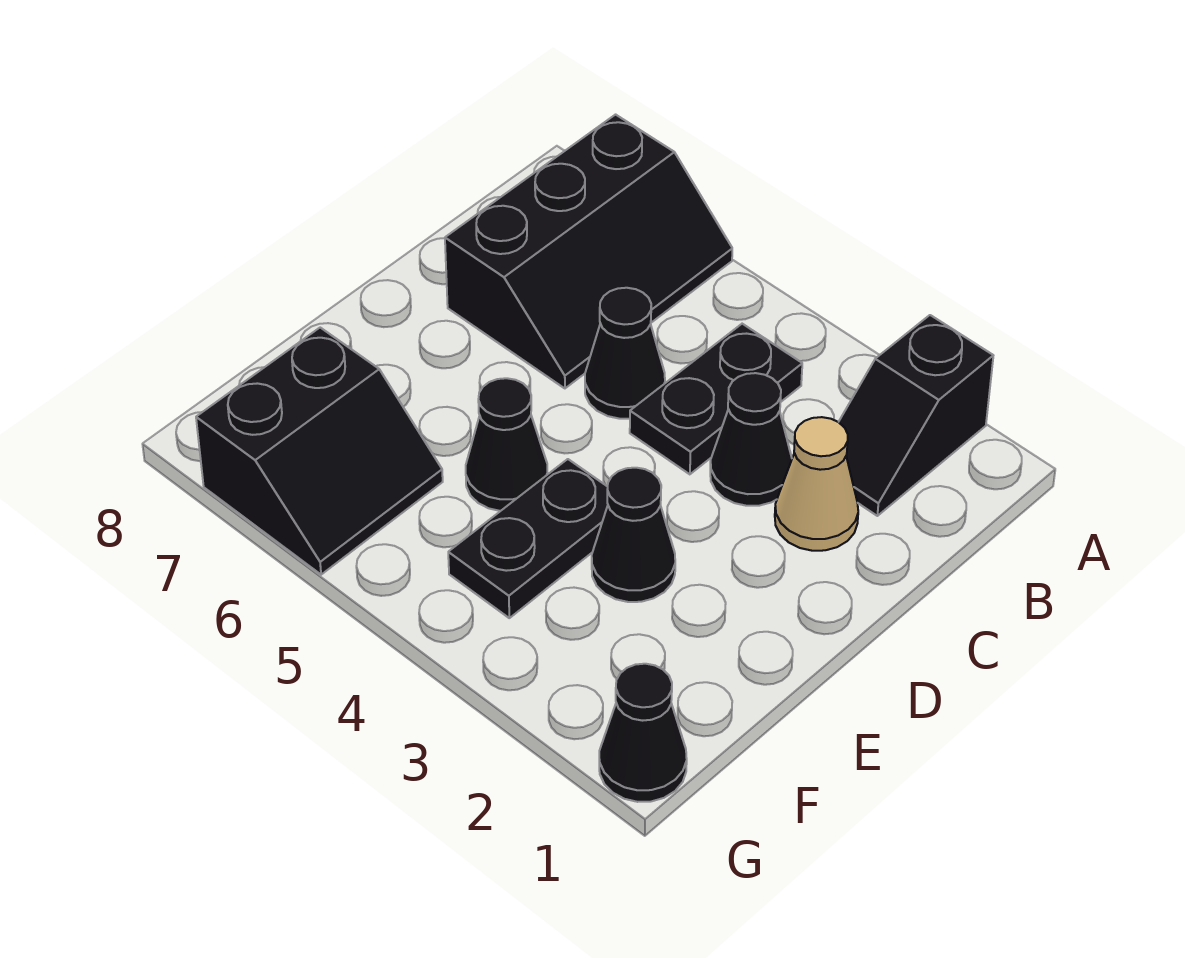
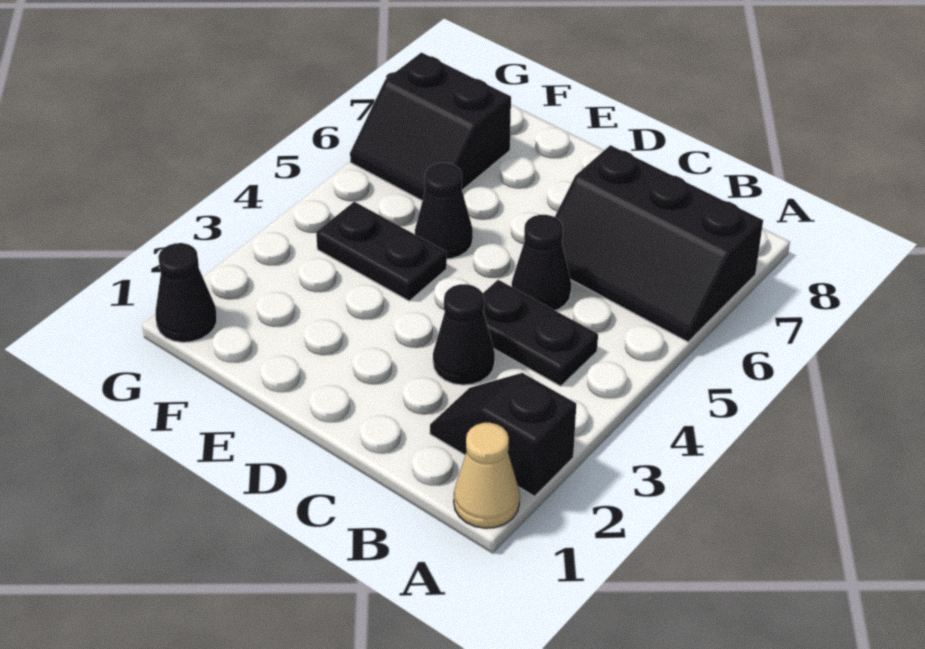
tan cone C2 level 1 -> tan cone A1 level 1
black cone E3 level 1 -> none

